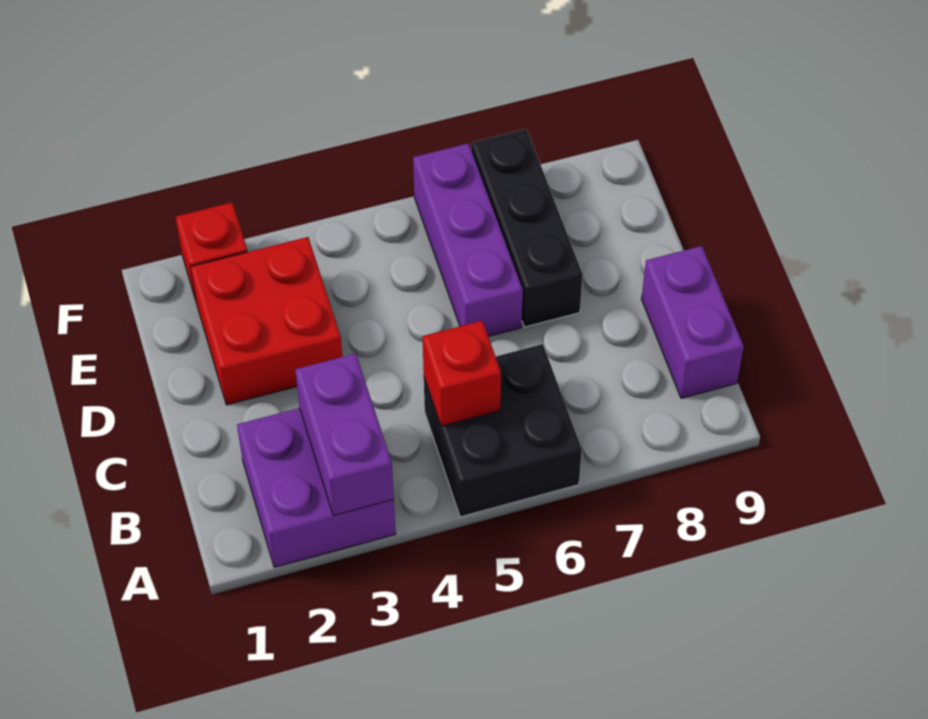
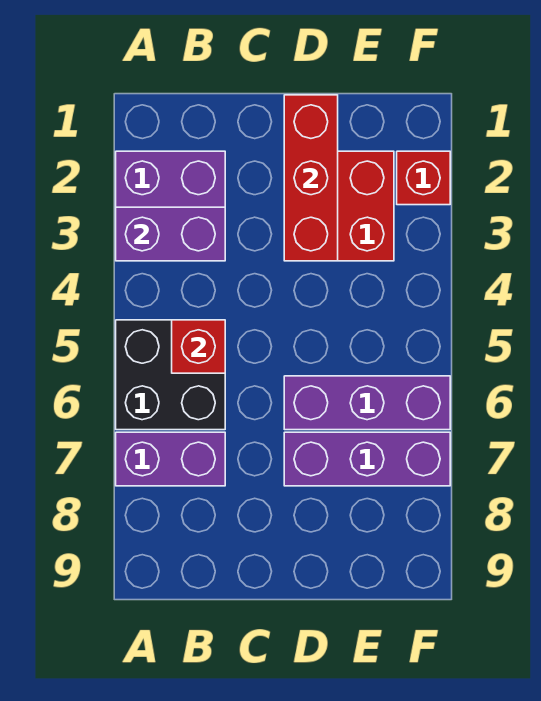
purple brick B9:C9 level 1 -> purple brick A7:B7 level 1
none -> red brick D1:D3 level 2
black brick D7:F7 level 1 -> purple brick D7:F7 level 1

